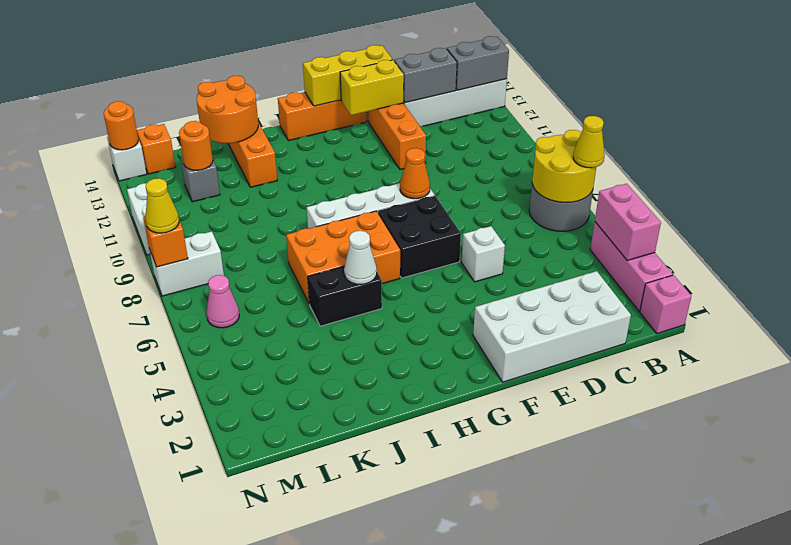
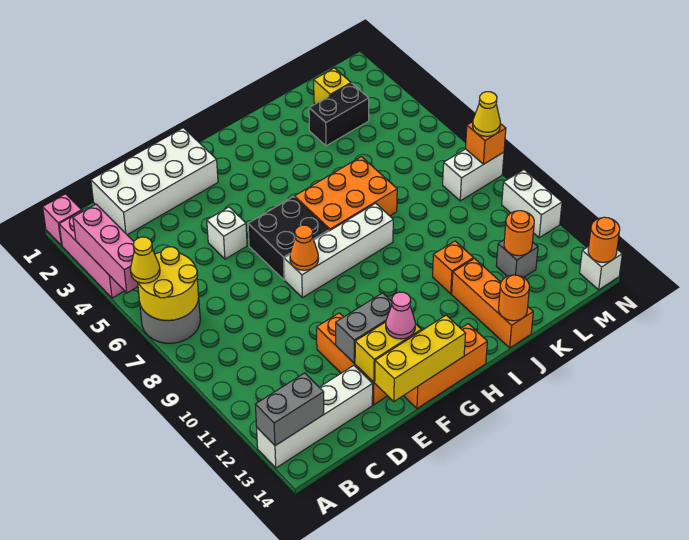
pink brick A3:A4 level 2 -> pink brick A3:A5 level 2
grey brick C13:D13 level 2 -> grey brick E12:F12 level 2
black brick I5:J5 level 1 -> black brick K3:L3 level 1
white cone I5 level 2 -> none
orange round brick J13:K14 level 2 -> orange round brick J14 level 2
none -> yellow brick L2 level 1
pink cone M6 level 1 -> pink cone F13 level 3
orange brick M14 level 1 -> orange brick J11 level 1

